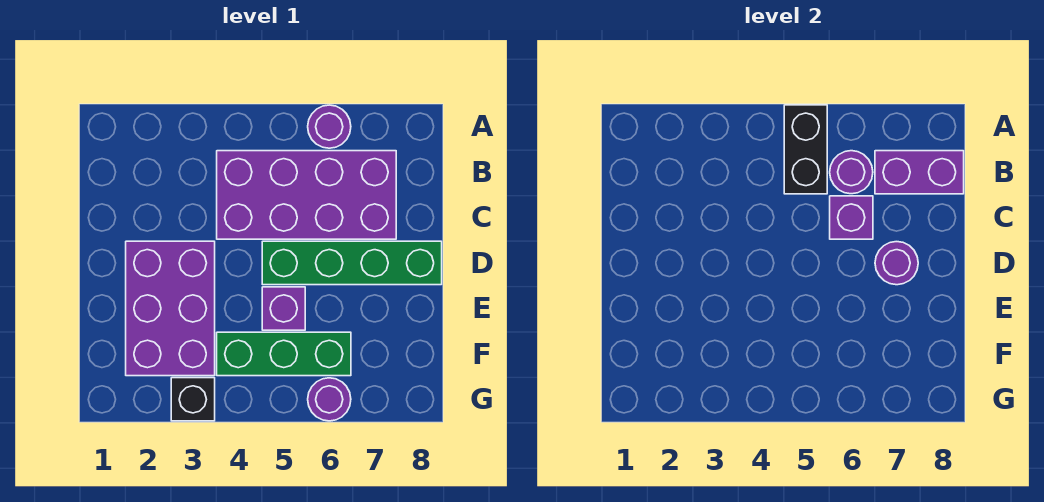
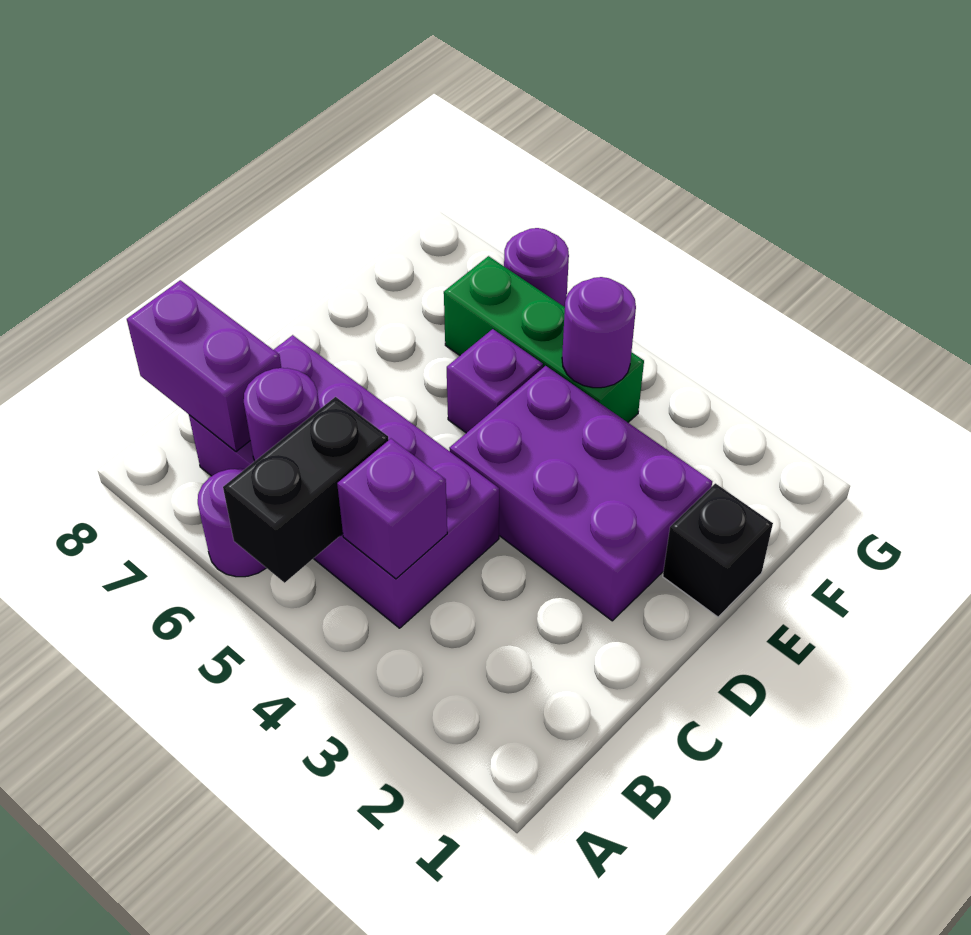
purple brick C6 level 2 -> purple brick B4 level 2
purple brick D2:F3 level 1 -> purple brick D2:E4 level 1
green brick D5:D8 level 1 -> none
purple round brick D7 level 2 -> purple round brick F4 level 2
black brick G3 level 1 -> black brick E1 level 1

